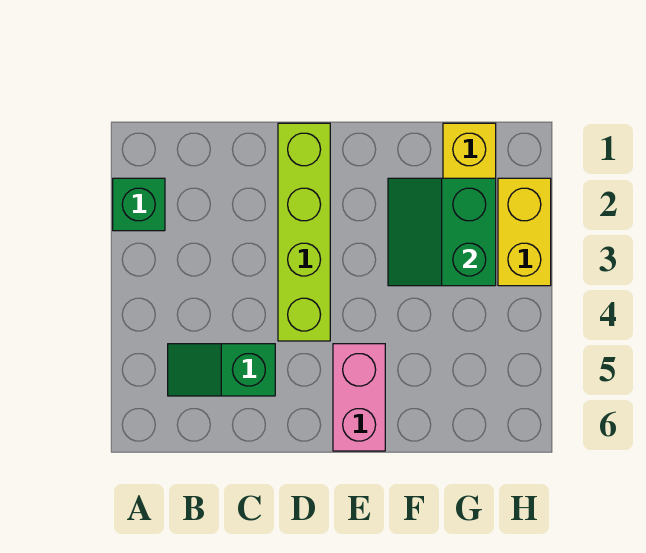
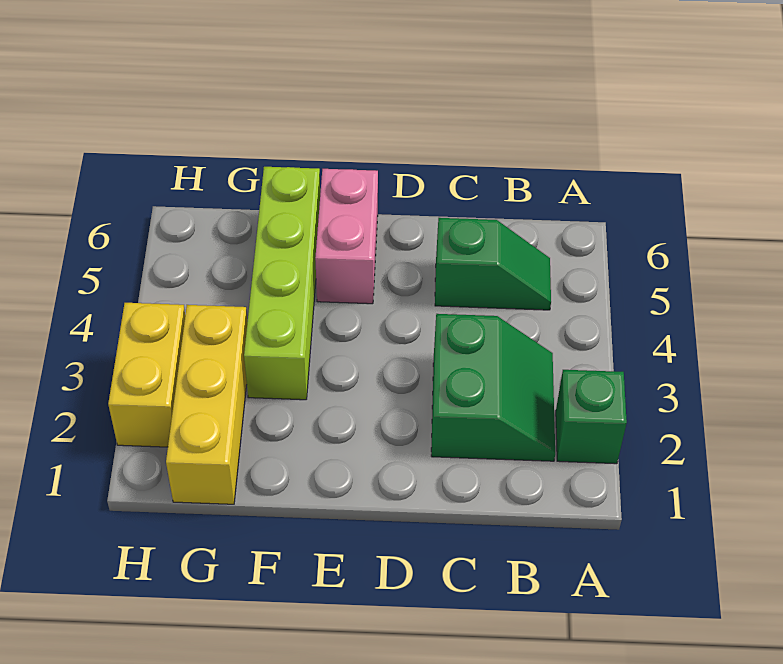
lime brick D1:D4 level 1 -> lime brick F3:F6 level 1
green slope F2:G3 level 2 top G -> green slope B2:C3 level 1 top C

